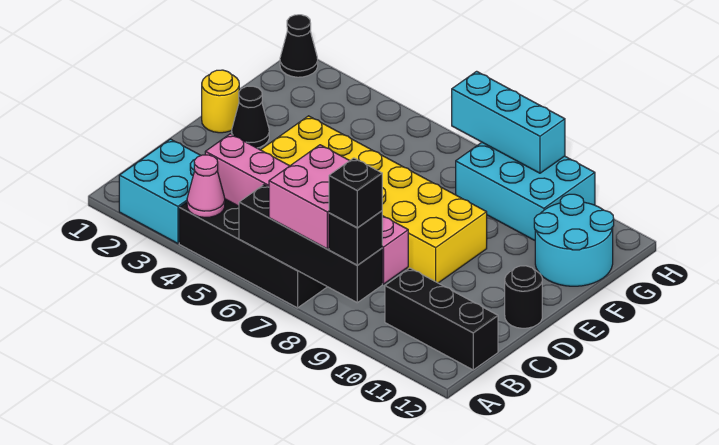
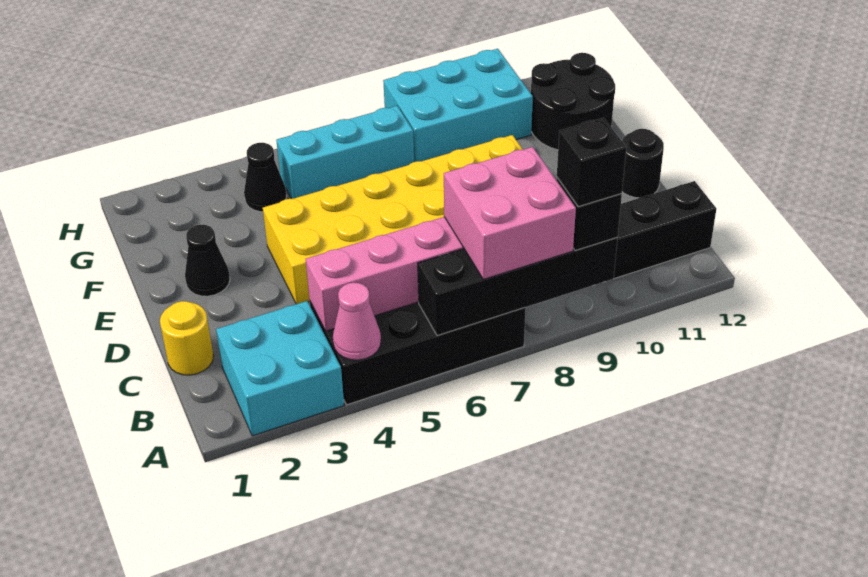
yellow round brick E1 level 1 -> yellow round brick C1 level 1
cyan round brick F11:G12 level 1 -> black round brick F11:G12 level 1
black cone H1 level 1 -> black cone G4 level 1
cyan brick H7:H9 level 2 -> cyan brick G5:G7 level 1

